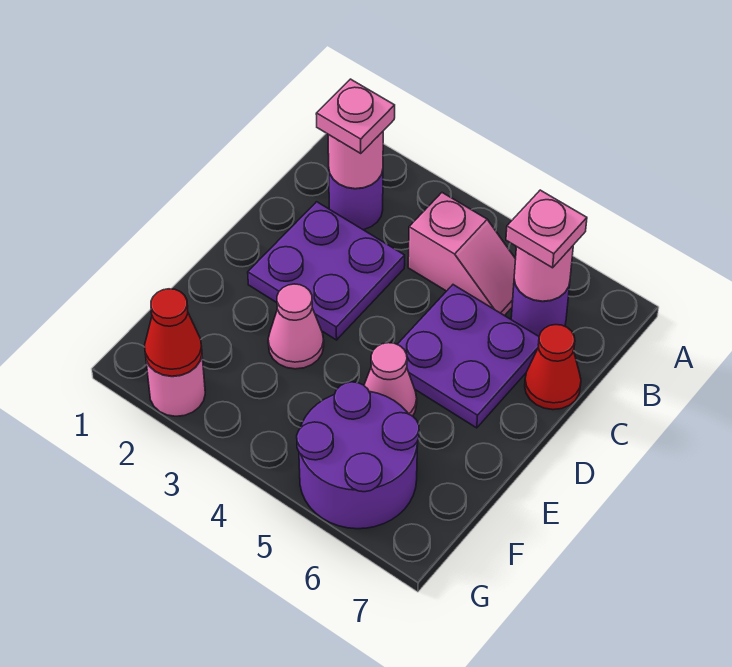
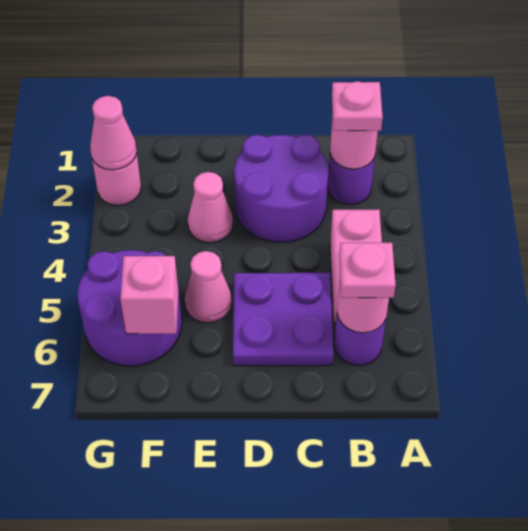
purple plate C2:D3 level 1 -> purple round brick C2:D3 level 1
red cone C7 level 1 -> none
none -> pink brick F6 level 2
red cone G2 level 2 -> pink cone G2 level 2

